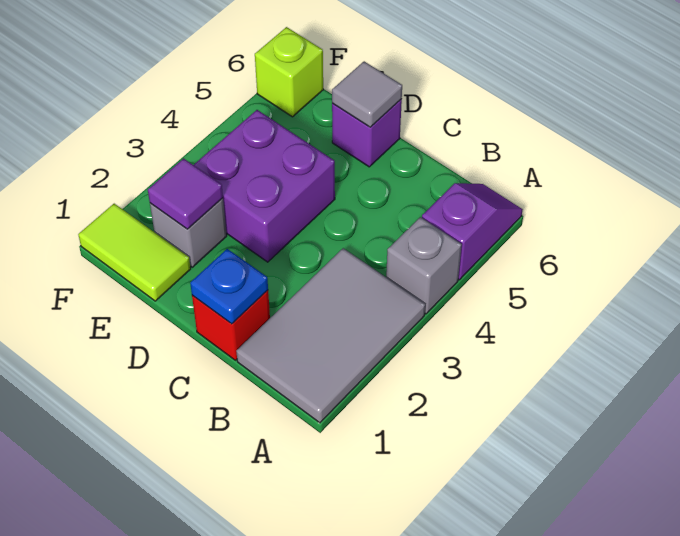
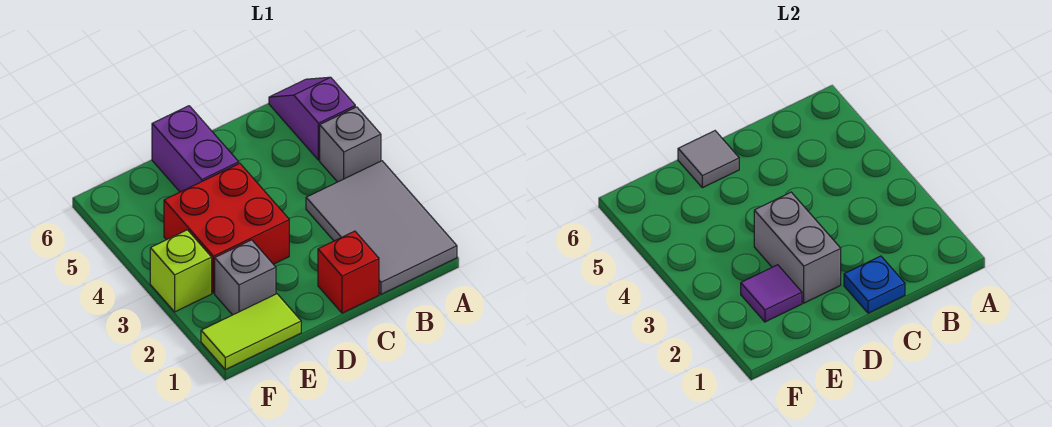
none -> grey brick D2:D3 level 2
purple brick D3:E4 level 1 -> red brick D3:E4 level 1
purple brick D6 level 1 -> purple brick D5:D6 level 1
lime brick F6 level 1 -> lime brick F3 level 1

